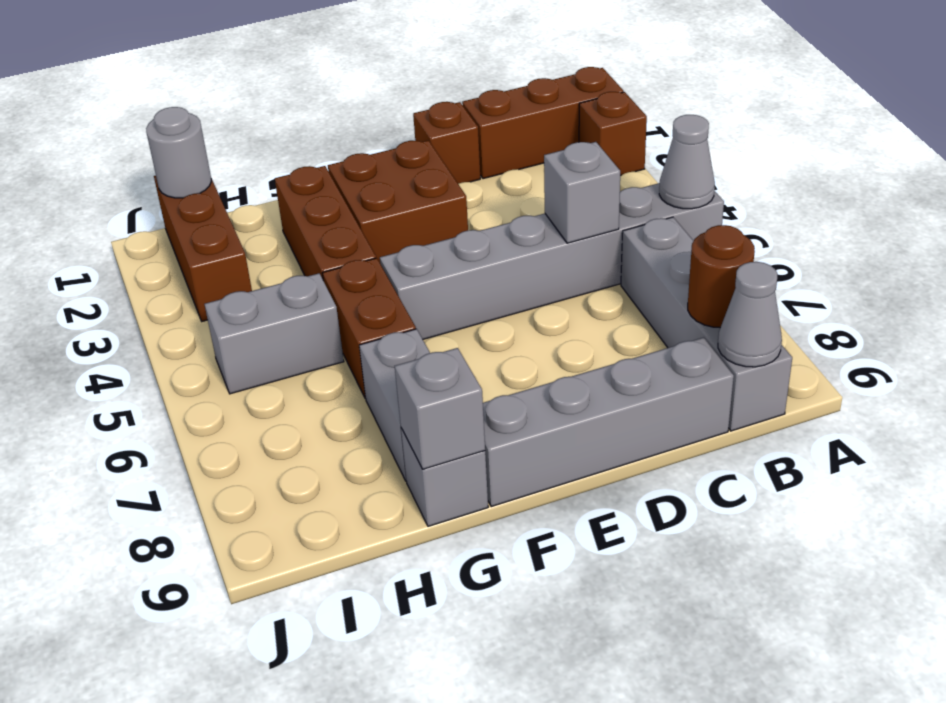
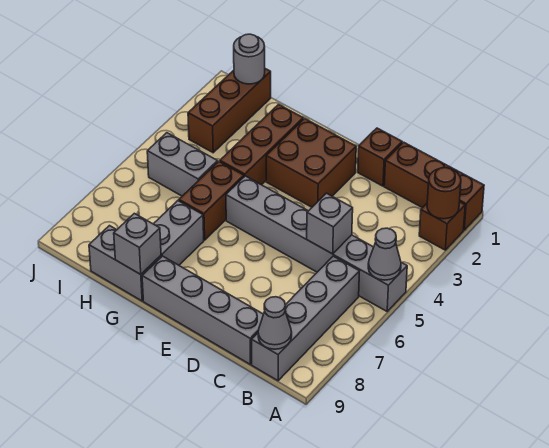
brown round brick B8 level 2 -> brown round brick A2 level 2
grey brick G9 level 1 -> grey brick G9:H9 level 1

